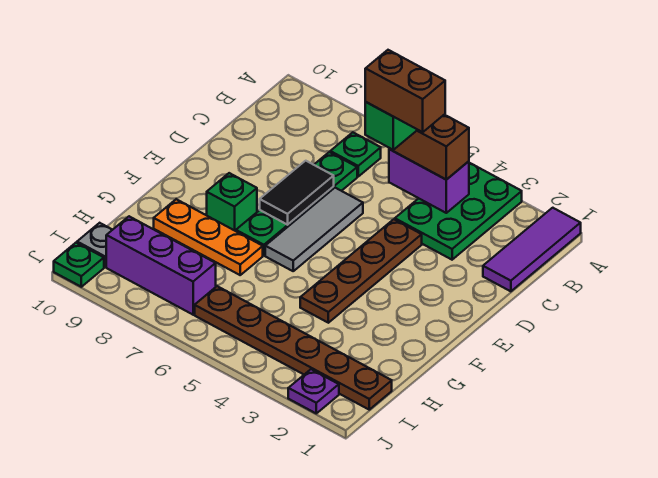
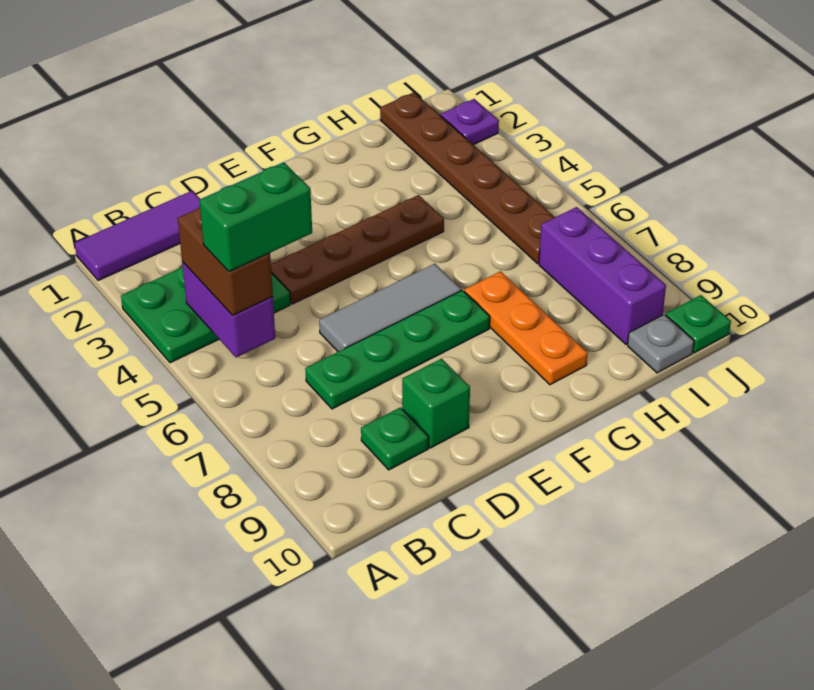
green plate B7 level 1 -> green plate C9 level 1
brown brick C4:C5 level 5 -> none
black tile D7:E7 level 2 -> none
green brick F8 level 1 -> green brick D9 level 1

